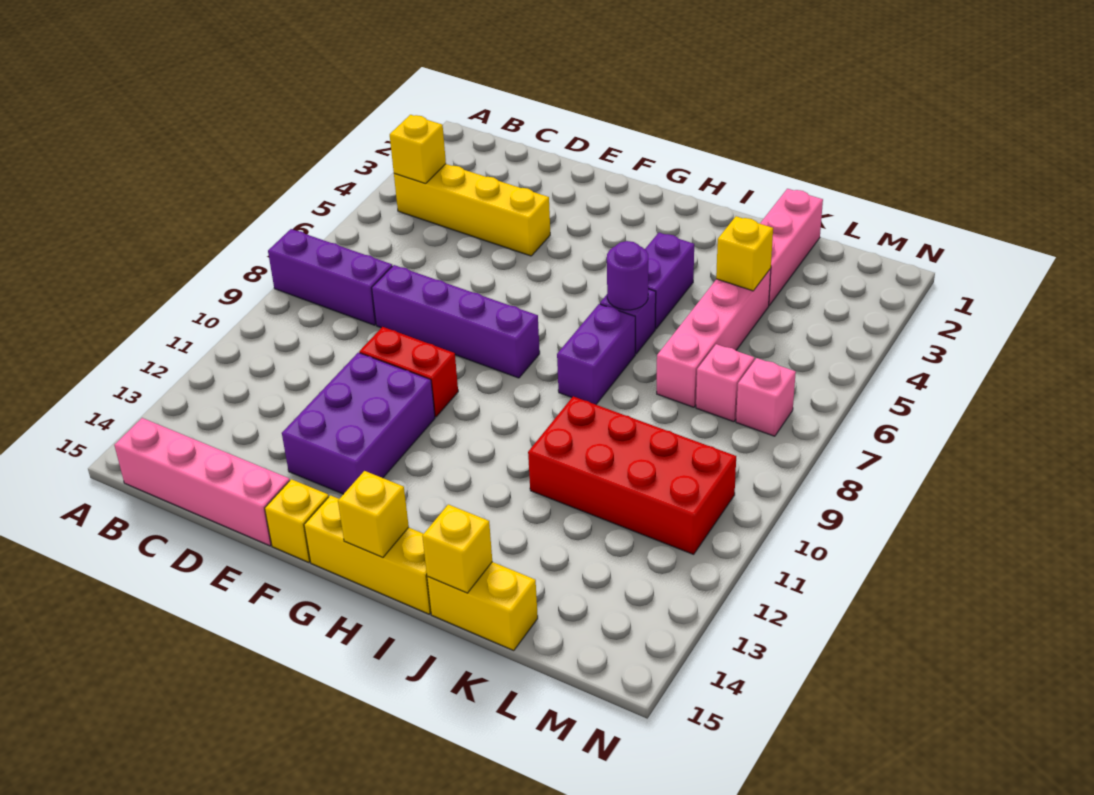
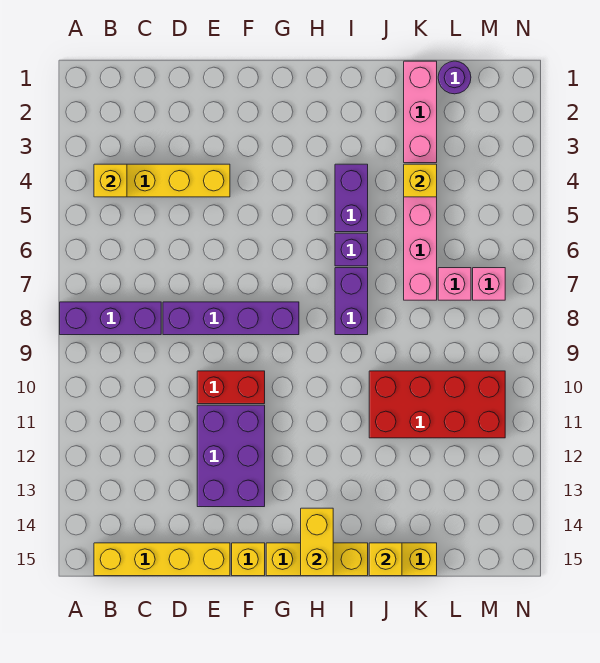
pink brick B15:E15 level 1 -> yellow brick B15:E15 level 1
yellow brick H15 level 2 -> yellow brick H14:H15 level 2
purple round brick I6 level 2 -> purple round brick L1 level 1

